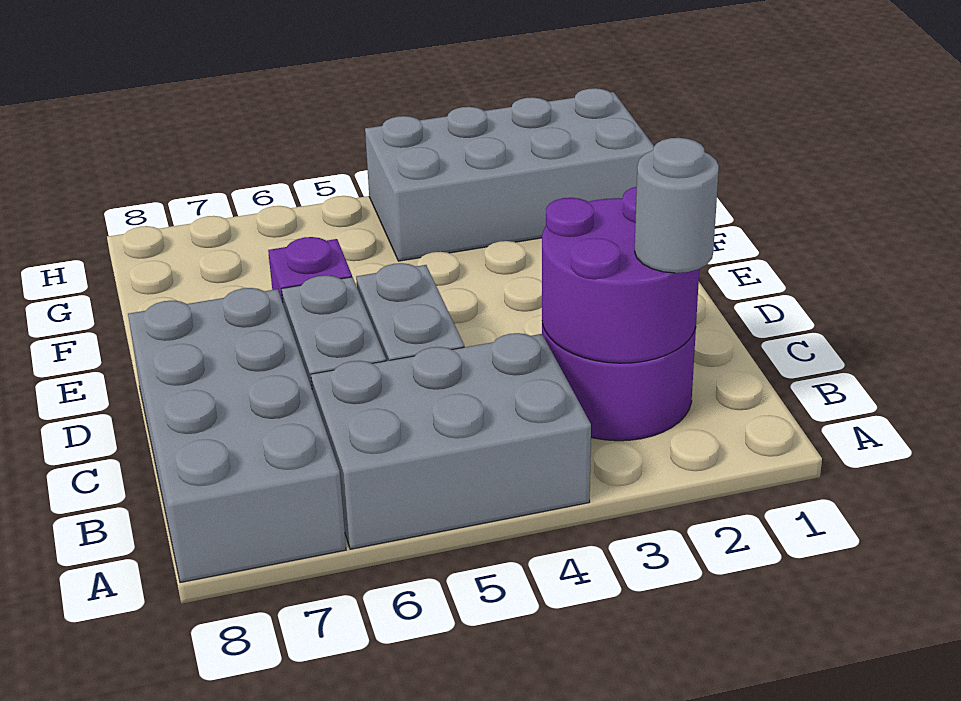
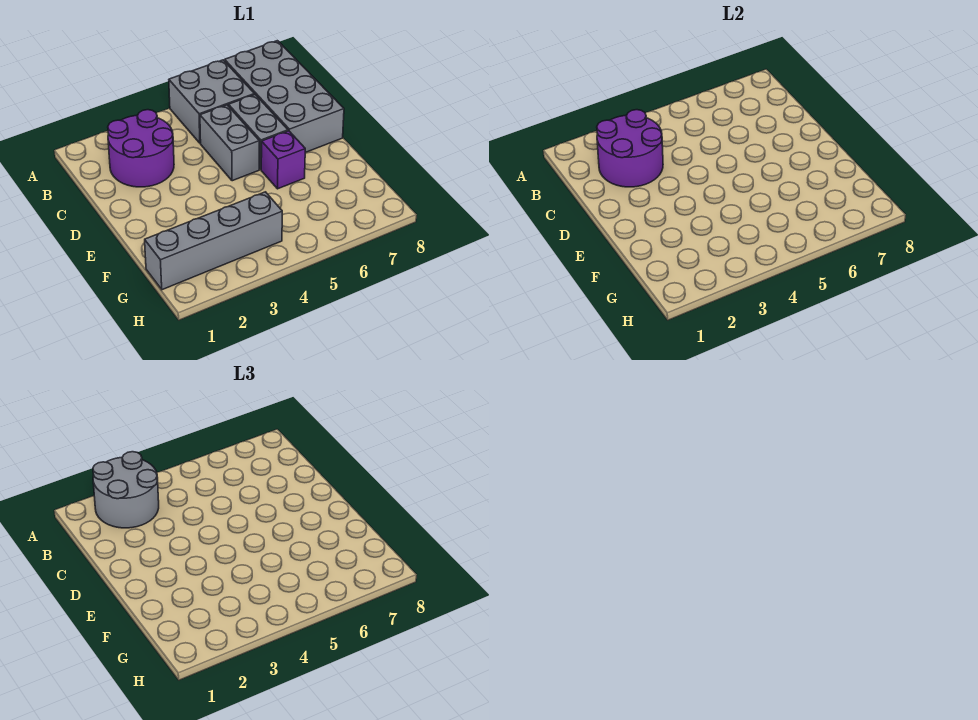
grey brick A4:B6 level 1 -> grey brick A5:B6 level 1
grey round brick B2 level 3 -> grey round brick A2:B3 level 3
grey brick G1:H4 level 1 -> grey brick G1:G4 level 1

